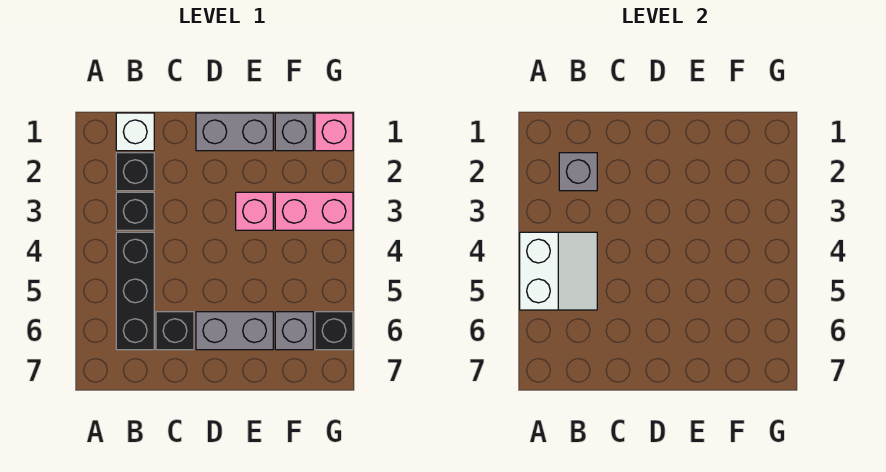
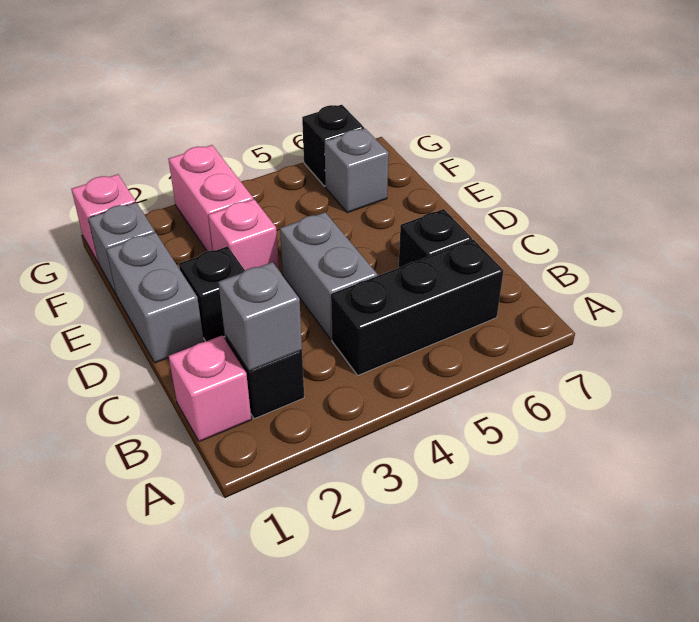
white slope A4:B5 level 2 top A -> none
white brick B1 level 1 -> pink brick B1 level 1
black brick B3 level 1 -> black brick D2 level 1
grey brick D6:E6 level 1 -> grey brick C4:D4 level 1

